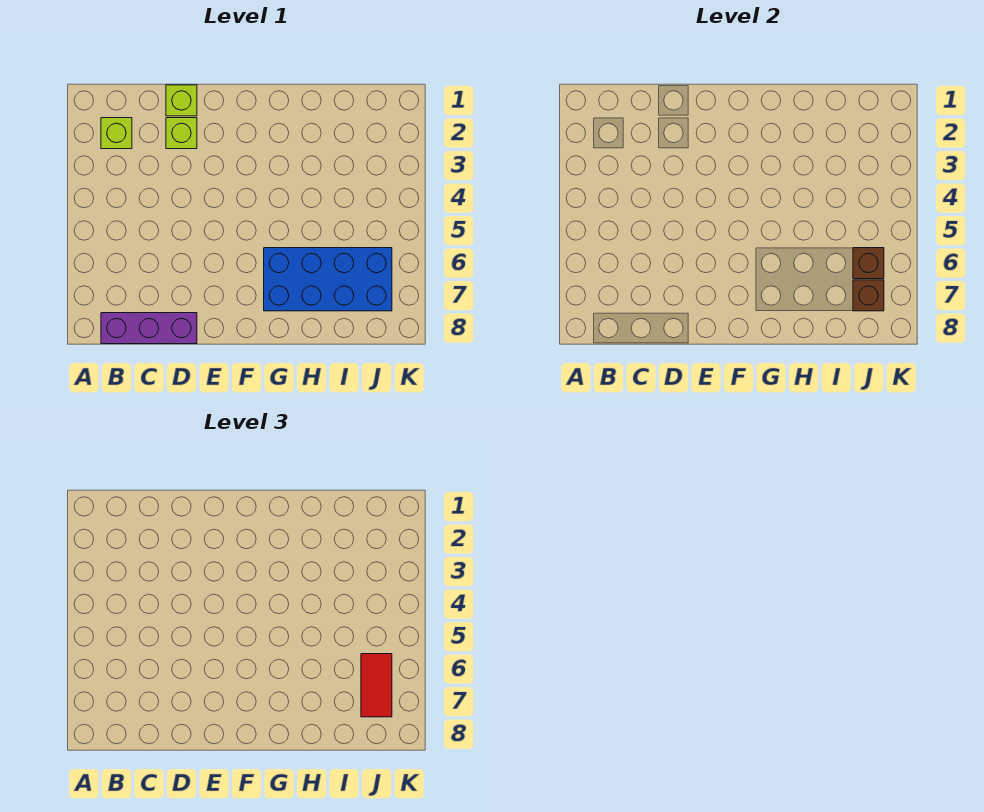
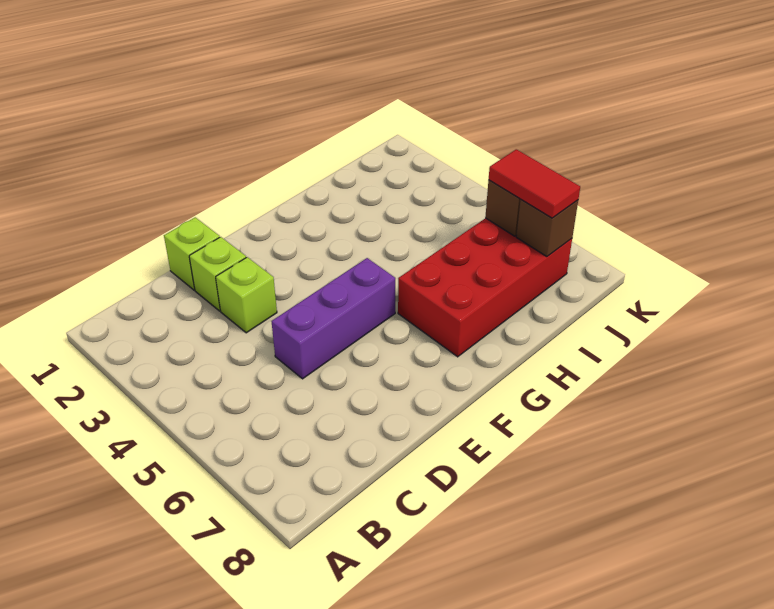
lime brick B2 level 1 -> lime brick D3 level 1
purple brick B8:D8 level 1 -> purple brick D5:F5 level 1
blue brick G6:J7 level 1 -> red brick G6:J7 level 1

